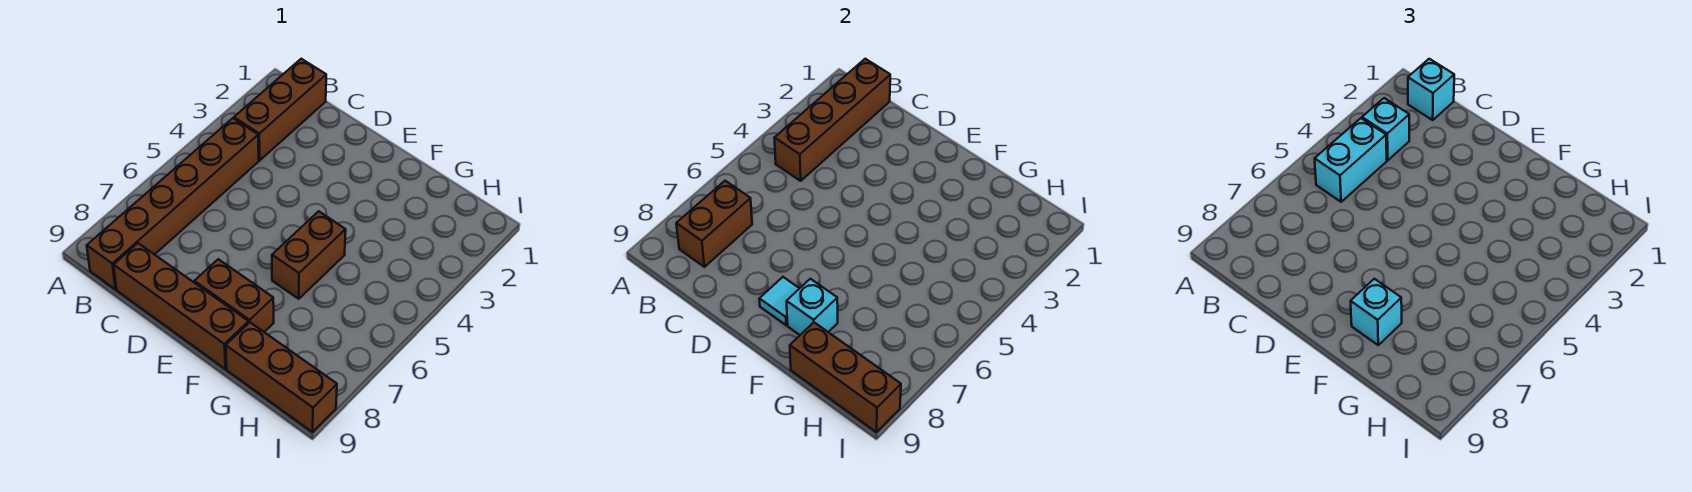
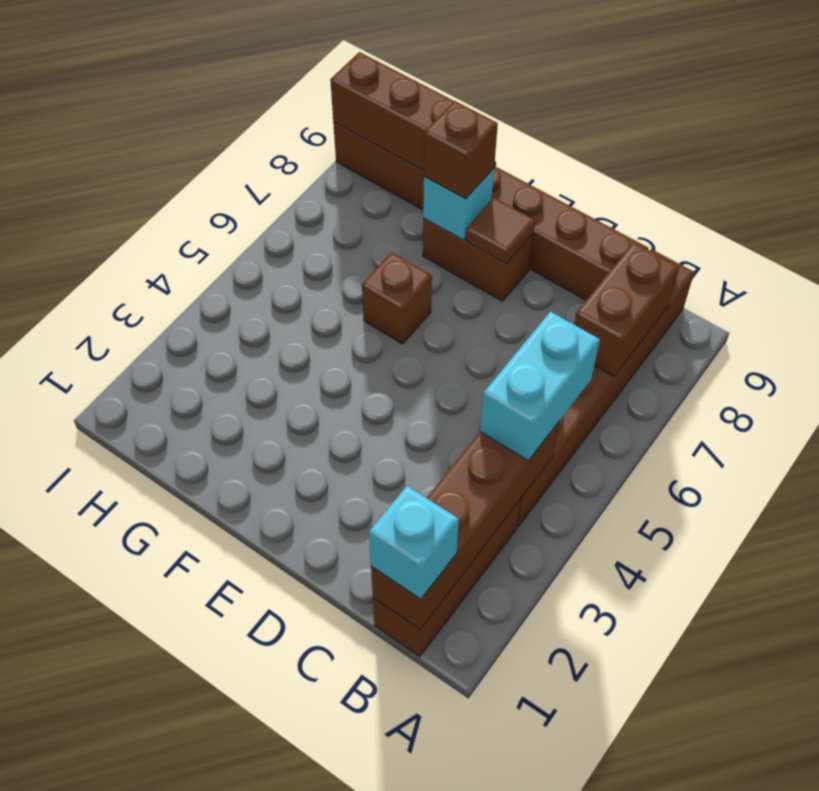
cyan brick B3 level 3 -> none
cyan tile E8 level 2 -> brown tile E8 level 2
brown brick F5:F6 level 1 -> brown brick F6 level 1
cyan brick F8 level 3 -> brown brick F8 level 3

